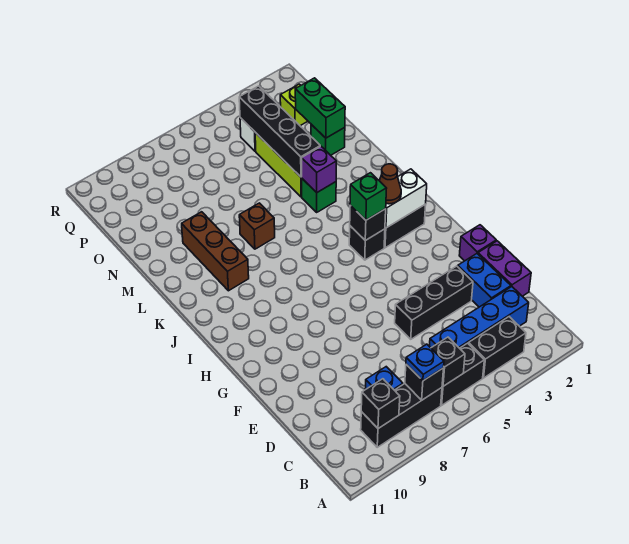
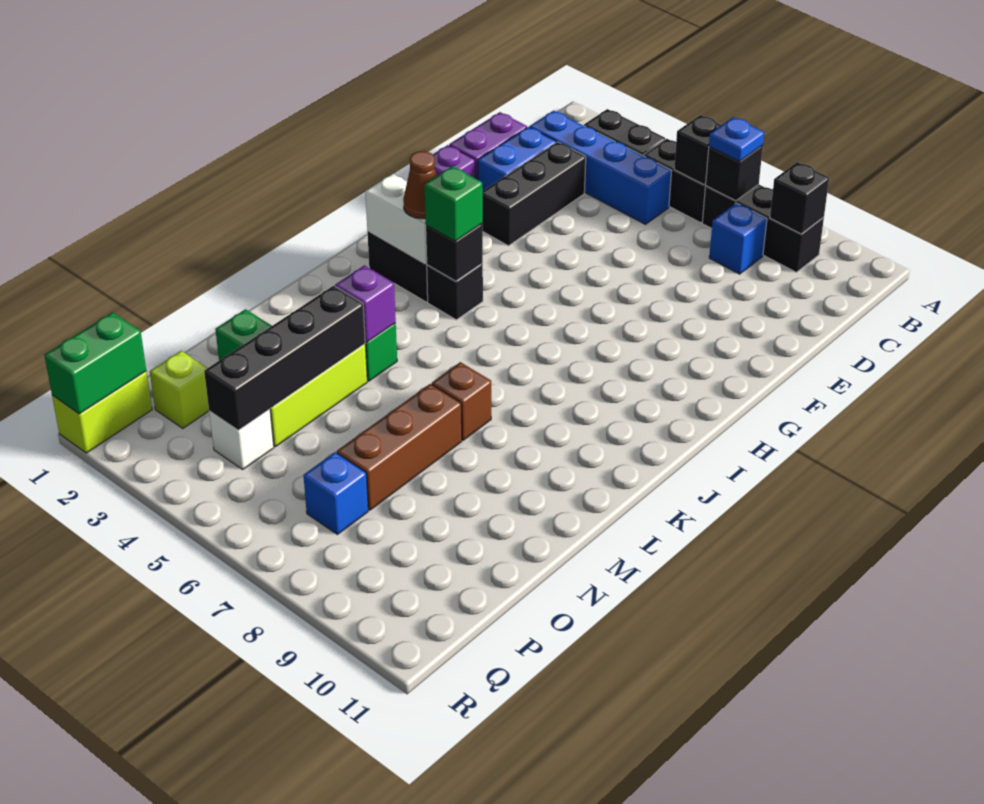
black brick E3:E5 level 1 -> black brick D3:F3 level 1
brown brick K9:M9 level 1 -> brown brick M7:O7 level 1
green brick N2:O2 level 2 -> green brick Q1:R1 level 2
none -> blue brick P7 level 1
none -> lime brick Q1:R1 level 1

